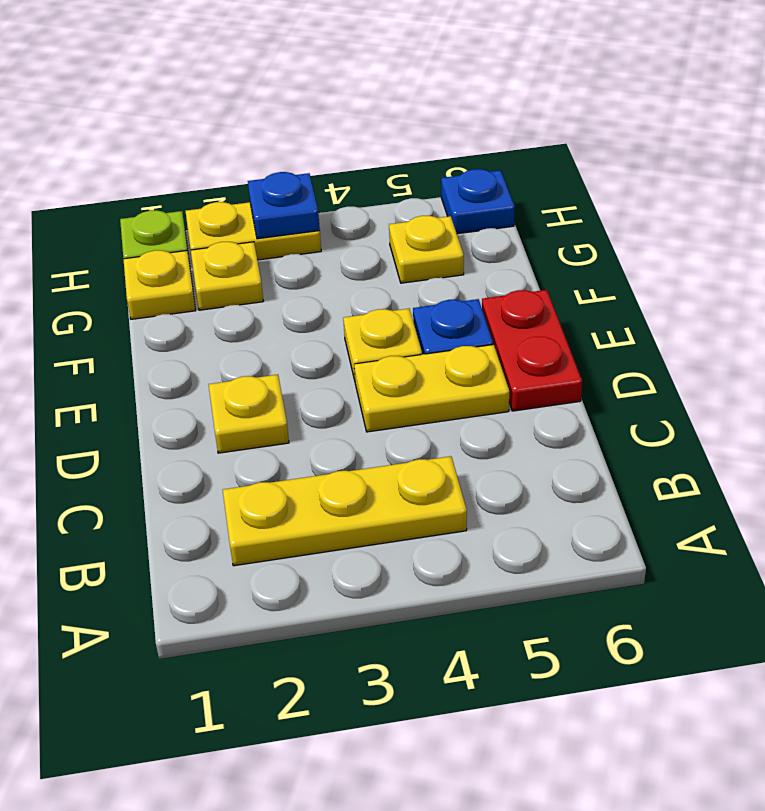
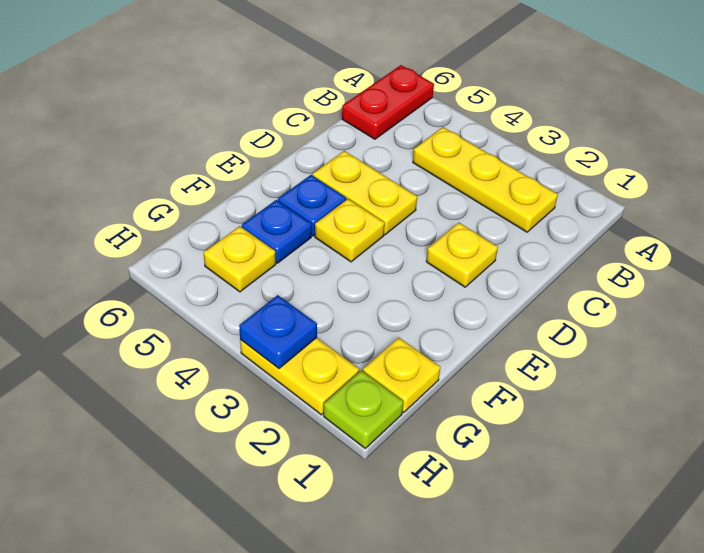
red plate D6:E6 level 1 -> red plate A6:B6 level 1
yellow plate G2 level 1 -> none
blue plate H6 level 1 -> blue plate F5 level 1

